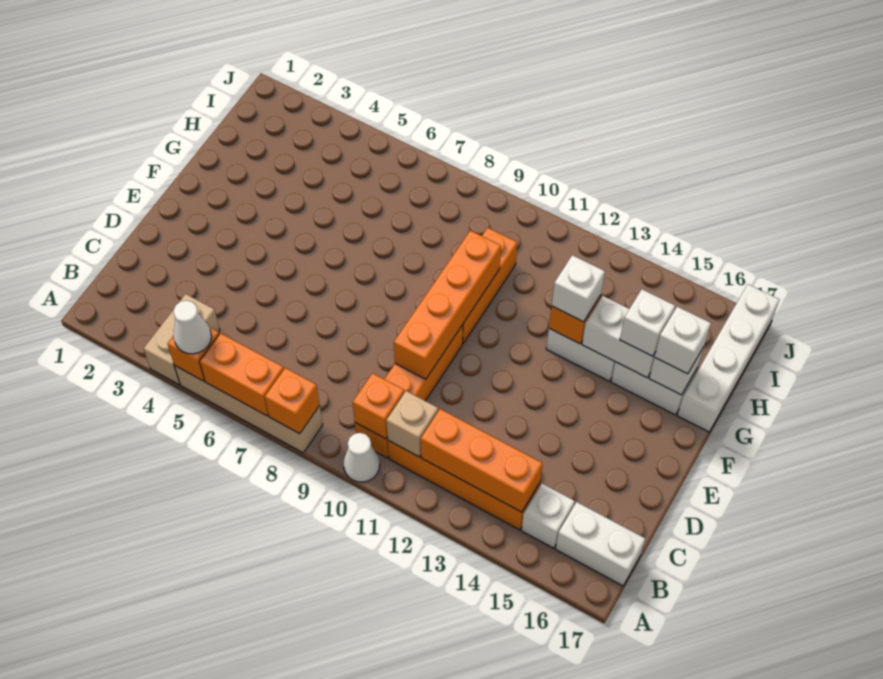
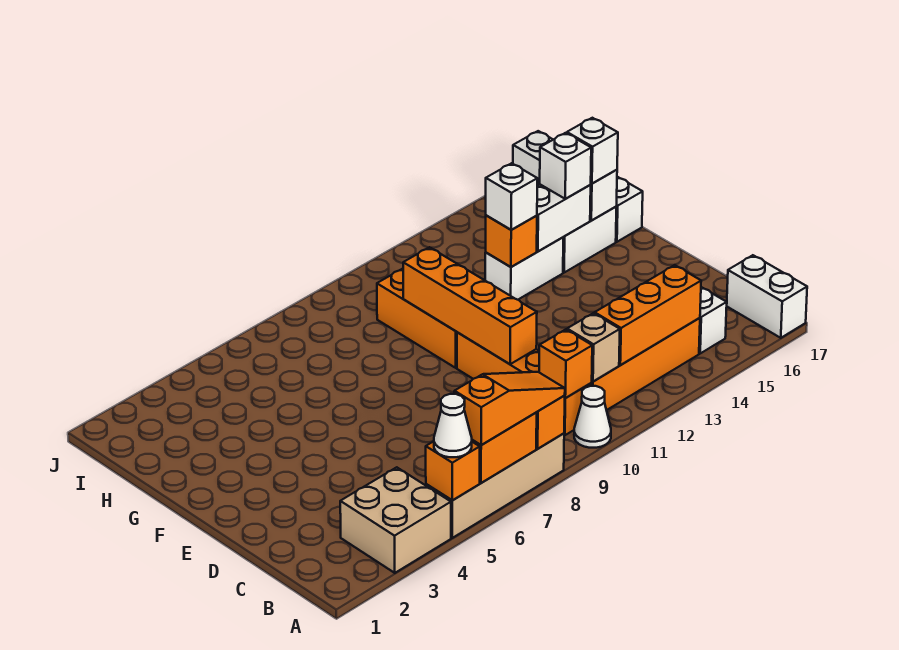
tan brick A4:B4 level 1 -> tan brick A3:B4 level 1
none -> orange slope A6:A8 level 3 top 6
white brick B16:B17 level 1 -> white brick A17:B17 level 1

